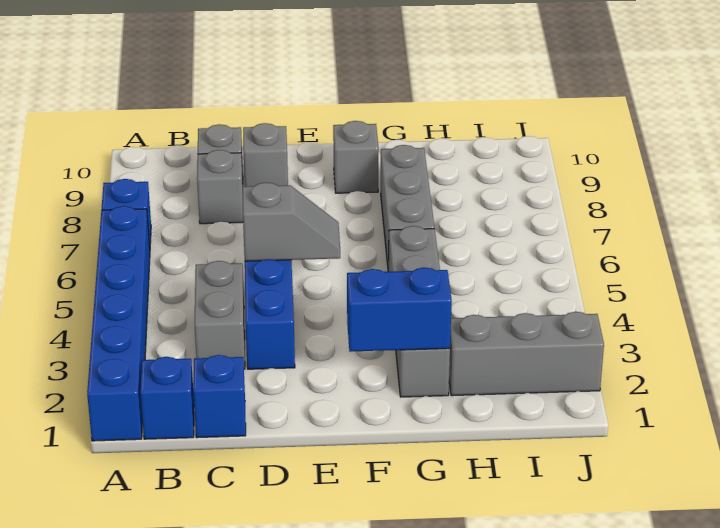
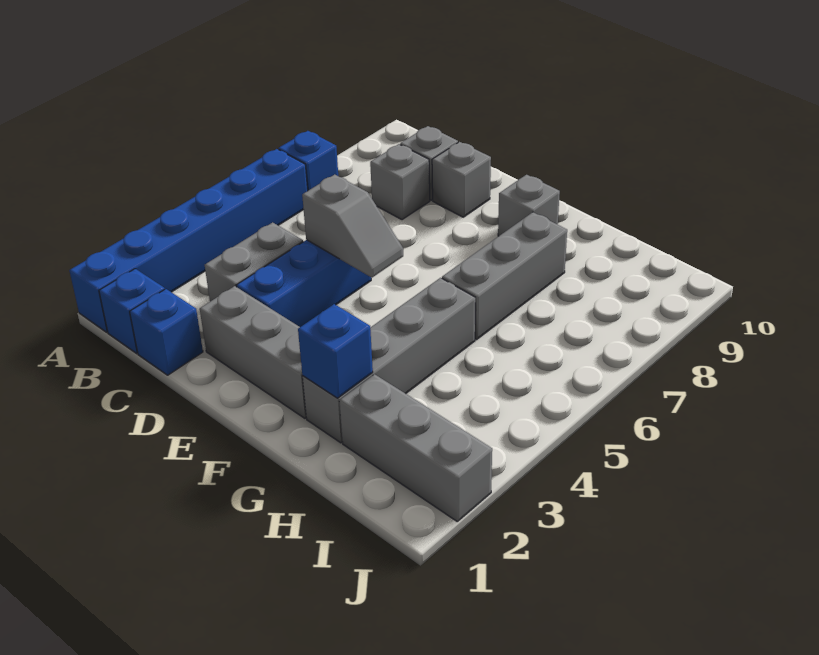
none -> grey brick D2:F2 level 1
blue brick F2:G2 level 2 -> blue brick G2 level 2

